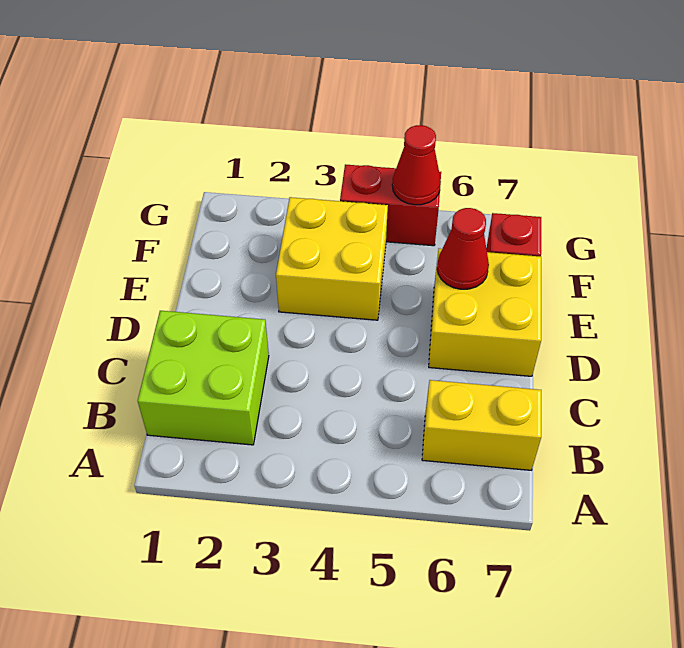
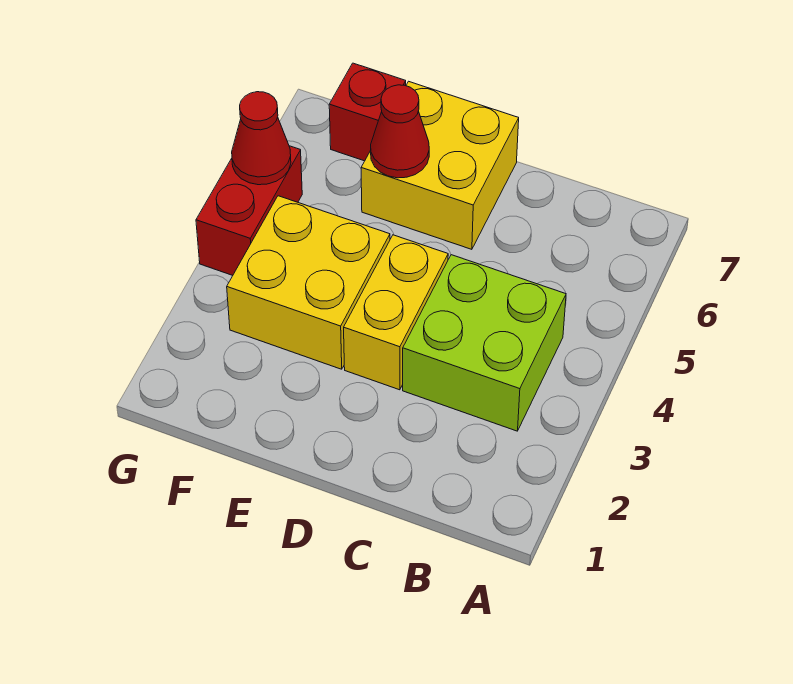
lime brick B1:C2 level 1 -> lime brick B3:C4 level 1
yellow brick B6:B7 level 1 -> yellow brick D3:D4 level 1

